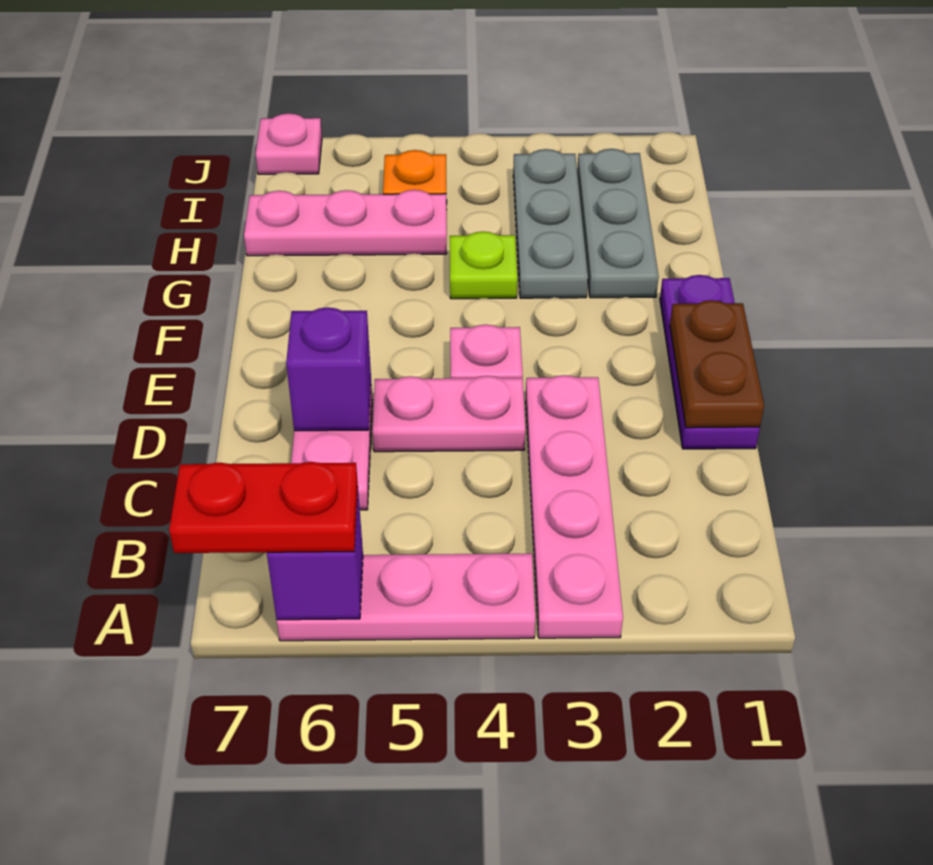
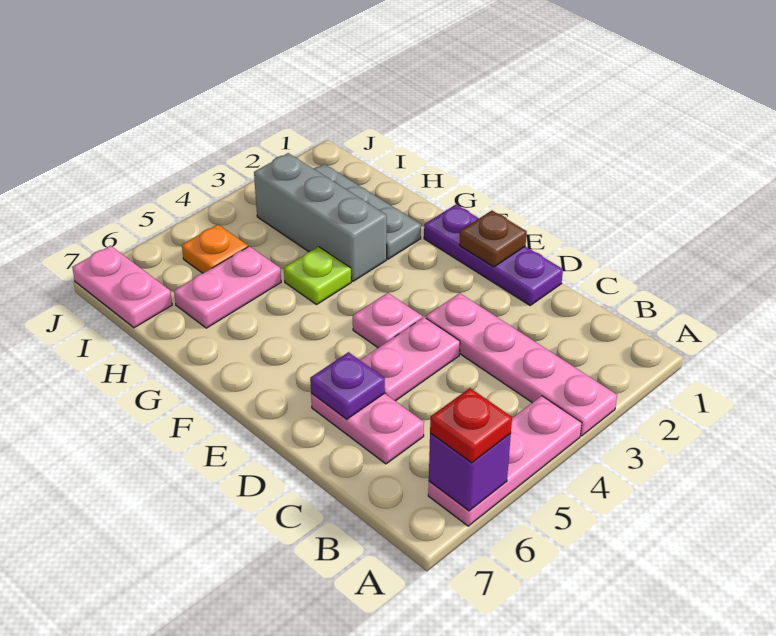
red plate A6:A7 level 3 -> red plate A6 level 3
brown plate D1:E1 level 2 -> brown plate E1 level 2
purple brick D6 level 2 -> purple plate D6 level 2
grey plate G3:I3 level 1 -> grey brick G3:I3 level 1
pink plate H5:H7 level 1 -> pink plate H5:H6 level 1
pink plate J7 level 1 -> pink plate I7:J7 level 1

